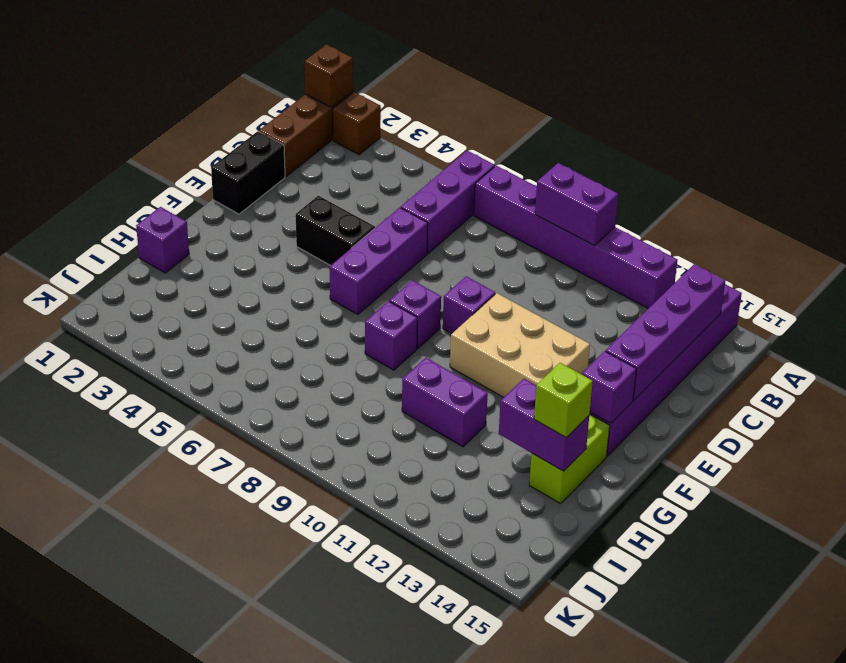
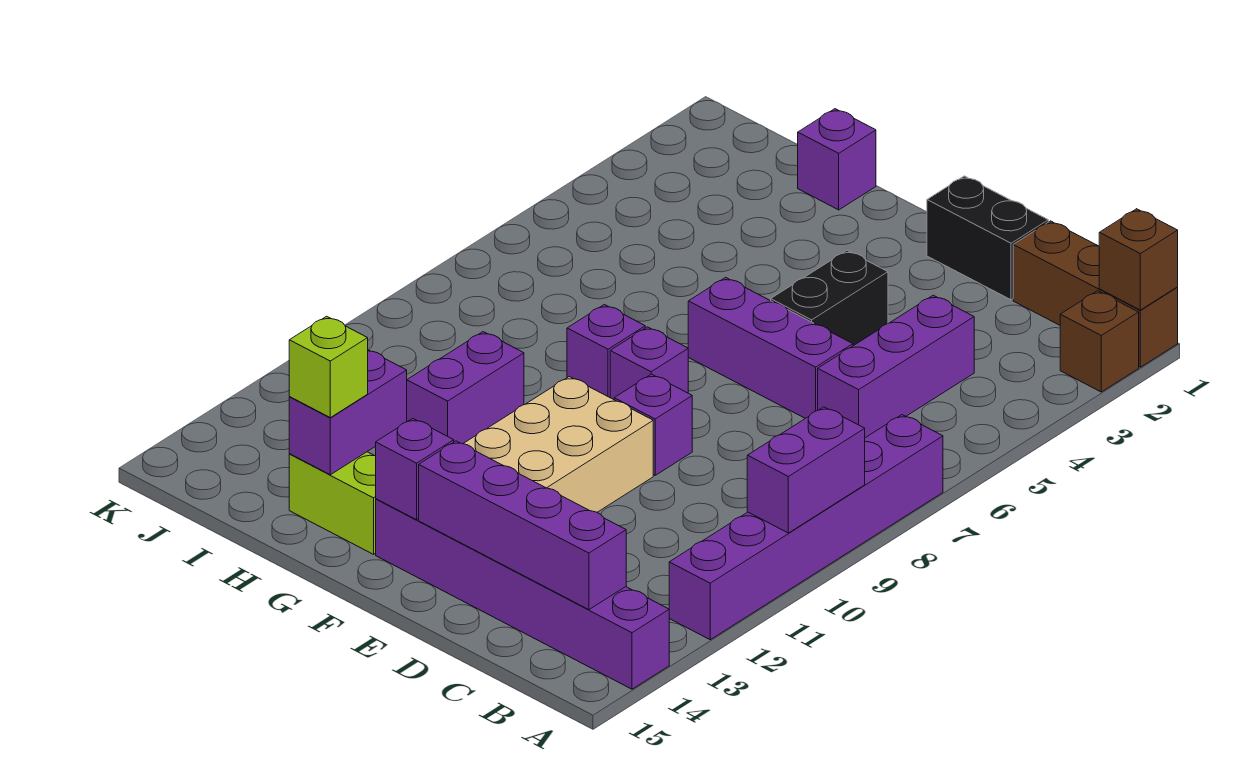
purple brick A6:C6 level 1 -> purple brick C4:C6 level 1

